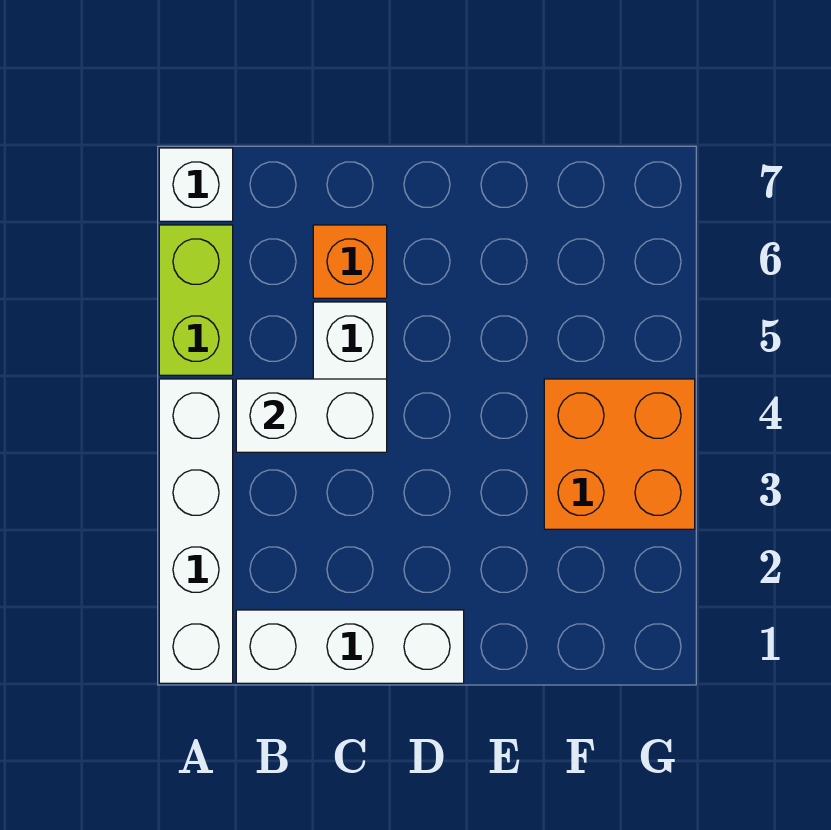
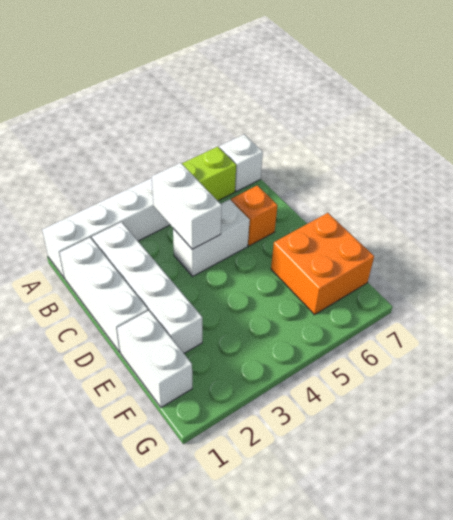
none -> white brick B2:E2 level 1
none -> white brick E1:F1 level 1
orange brick F3:G4 level 1 -> orange brick E6:F7 level 1

